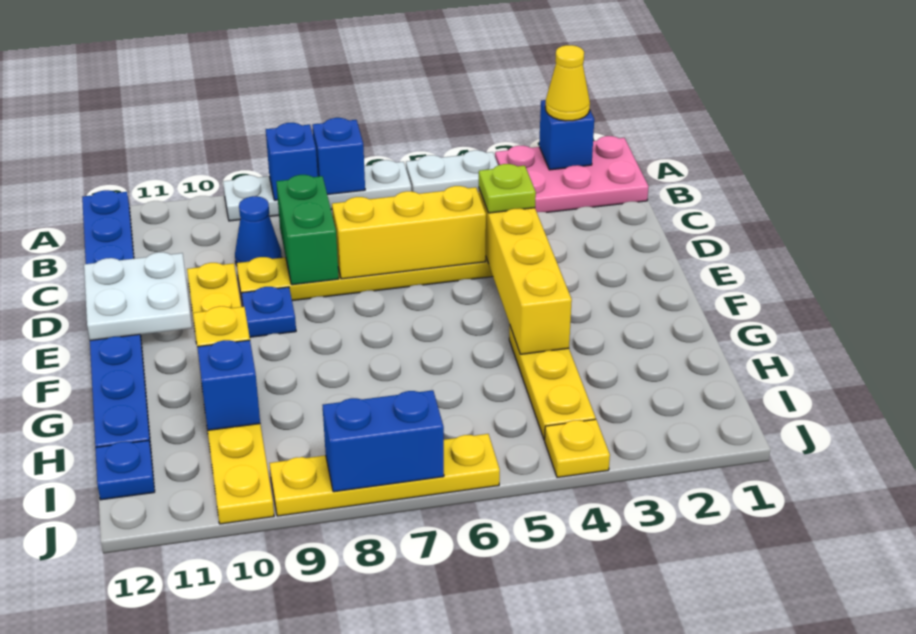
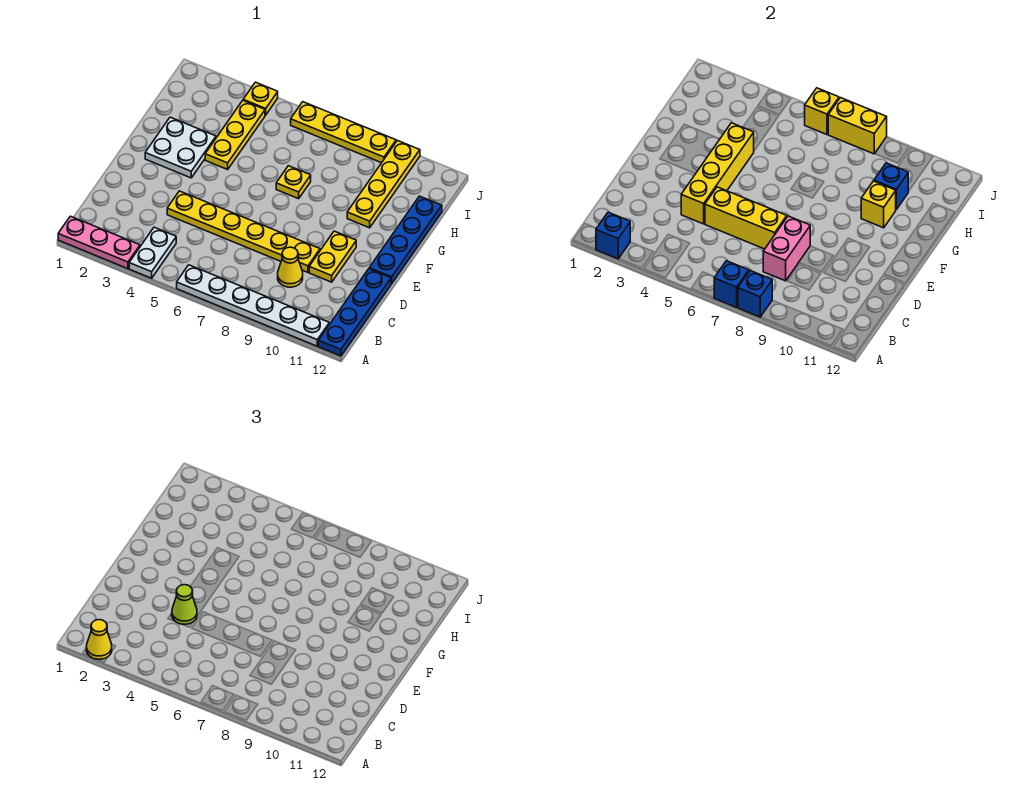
pink plate A1:B3 level 1 -> pink plate A1:A3 level 1
white plate A4:A5 level 1 -> white plate A4:B4 level 1
white plate A6:A9 level 1 -> white plate A6:A11 level 1
green brick C8:D8 level 2 -> pink brick C8:D8 level 2
blue cone C9 level 1 -> yellow cone C9 level 1
lime plate D4 level 3 -> lime cone D4 level 3
white plate D11:E12 level 2 -> white plate F2:G3 level 1
blue plate E9 level 1 -> none
none -> yellow plate G7 level 1
blue plate I12 level 1 -> none
none -> yellow brick J6 level 2
blue brick J7:J8 level 2 -> yellow brick J7:J8 level 2

